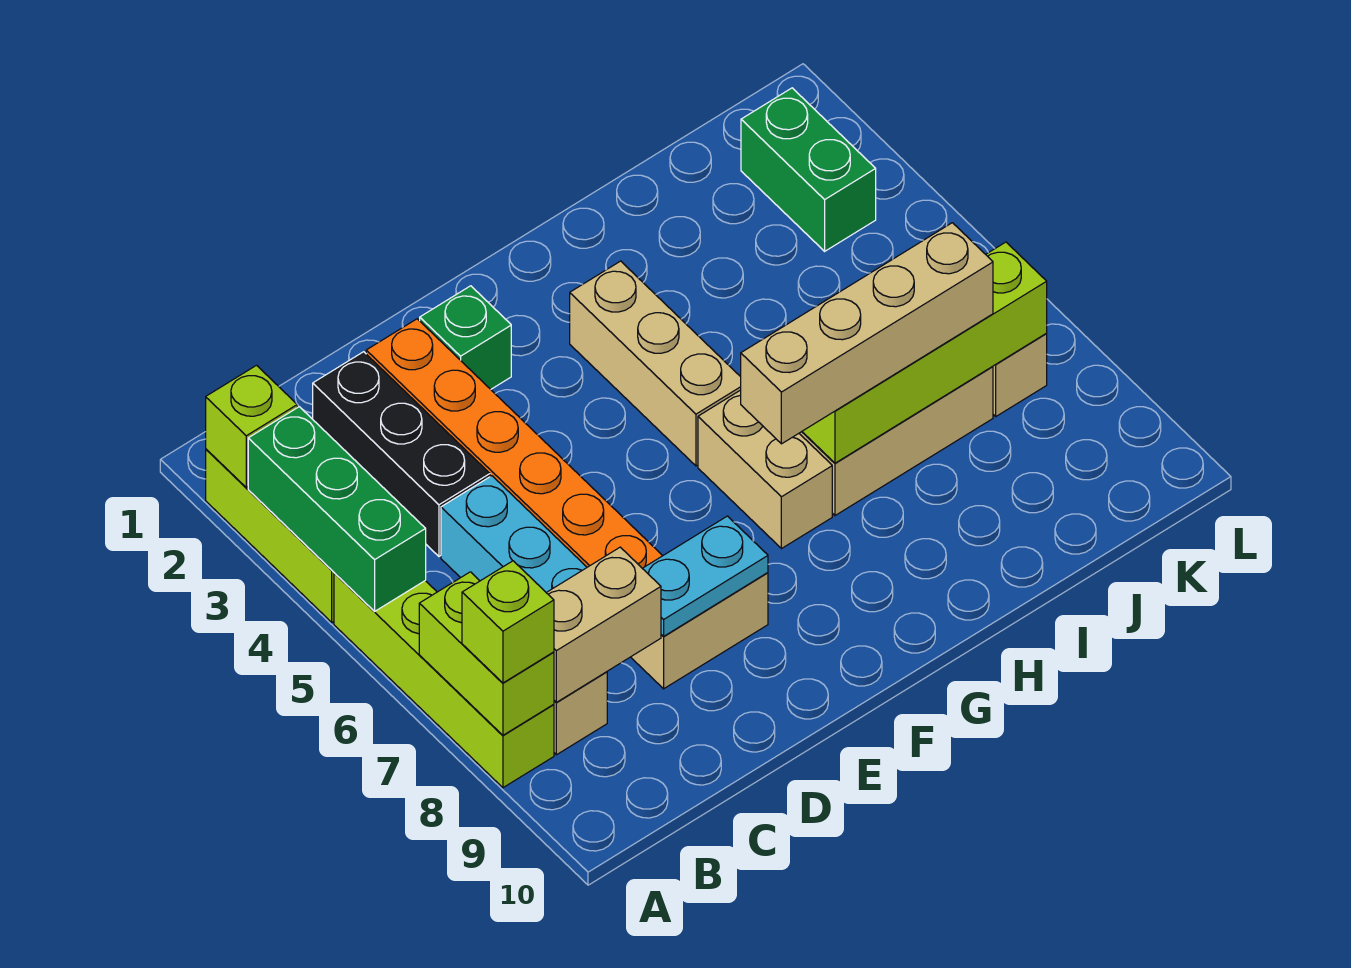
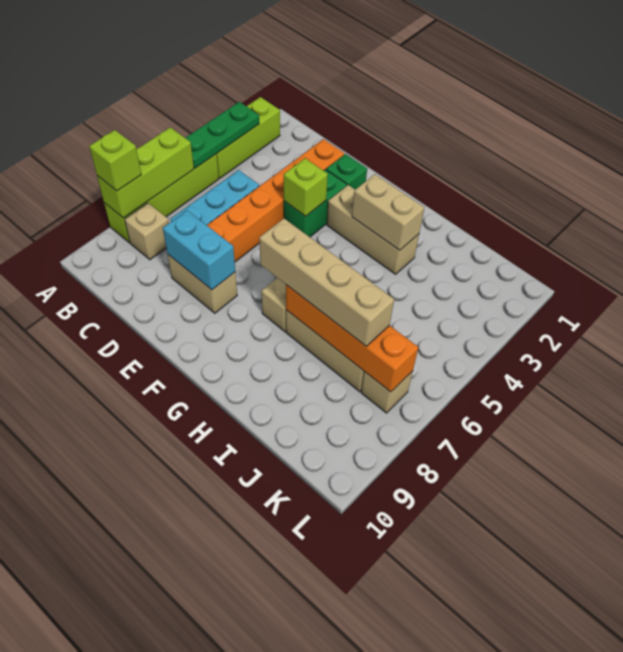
lime brick A2 level 2 -> lime brick E4 level 2
green brick A3:A5 level 2 -> green plate A3:A5 level 2
lime brick A7:A8 level 2 -> lime brick A6:A8 level 2
tan brick B8:C8 level 2 -> tan brick G3:H3 level 2
black brick C2:C4 level 1 -> none
cyan plate D8:E8 level 2 -> cyan brick D8:E8 level 2
tan brick G3:G5 level 1 -> tan brick F3:H3 level 1
lime brick H7:K7 level 2 -> orange brick H7:K7 level 2
green brick K2:K3 level 1 -> green brick E3:E4 level 1

